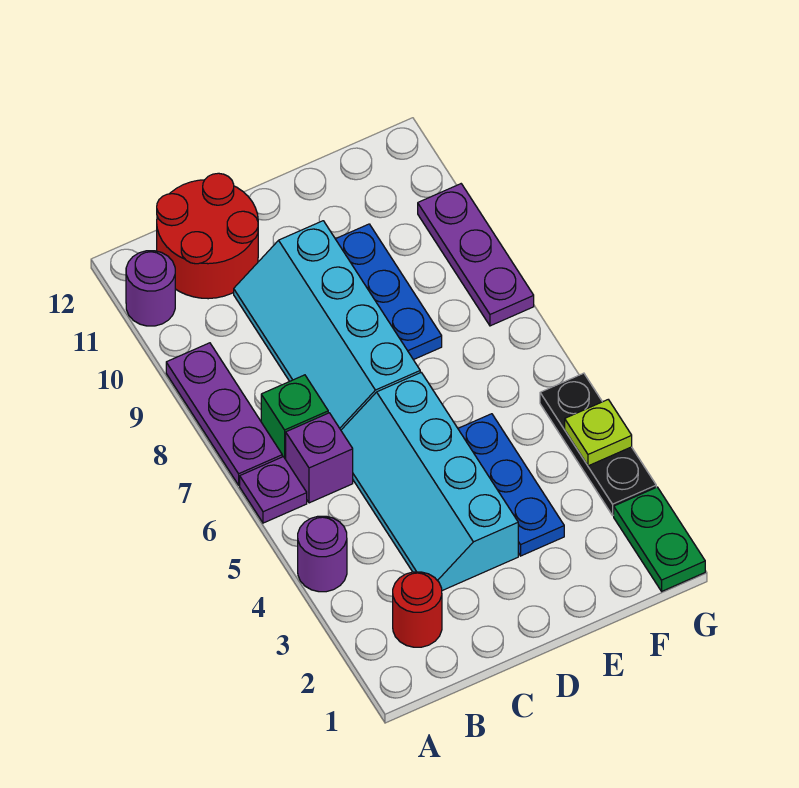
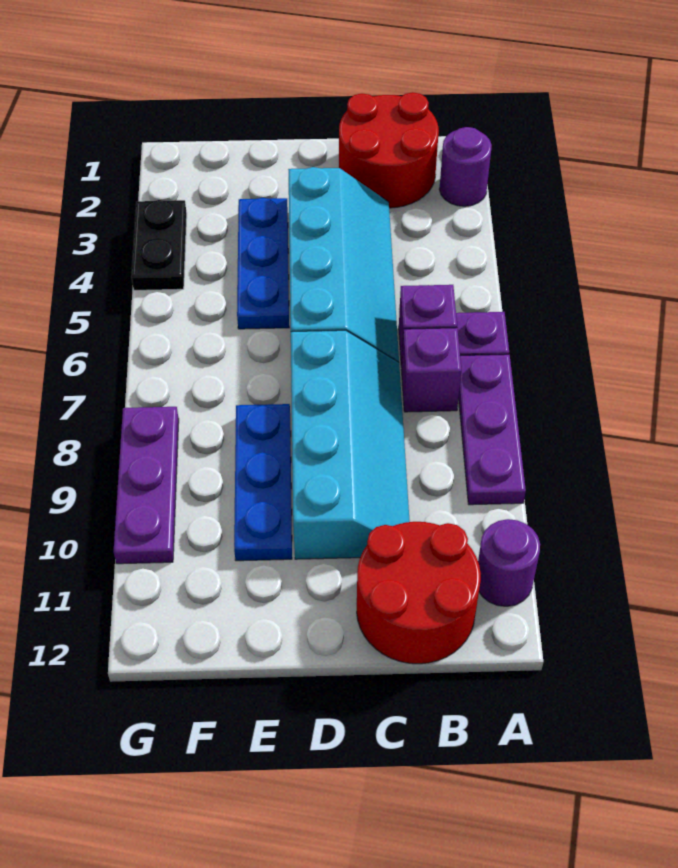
purple round brick A4 level 1 -> purple round brick A2 level 1
red round brick B2 level 1 -> red round brick B1:C2 level 1
green brick B7 level 1 -> purple brick B7 level 1
green plate G1:G2 level 1 -> none
black plate G3:G5 level 1 -> black plate G3:G4 level 1
lime plate G4 level 2 -> none

